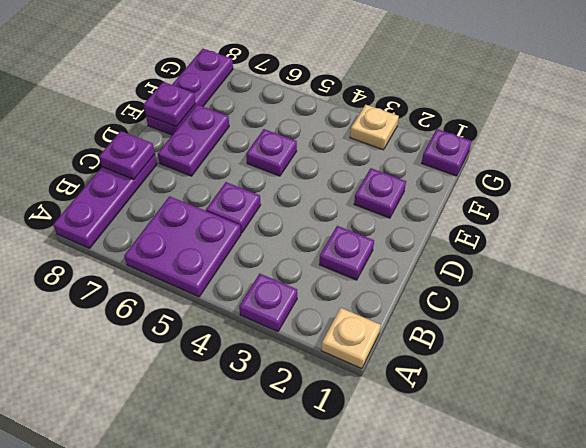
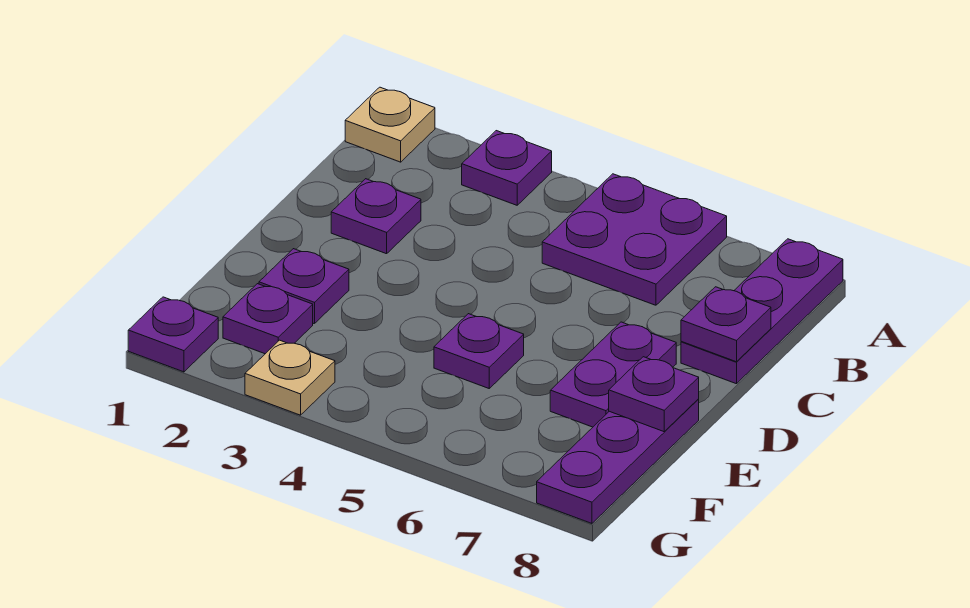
purple plate C5 level 1 -> purple plate F2 level 1

